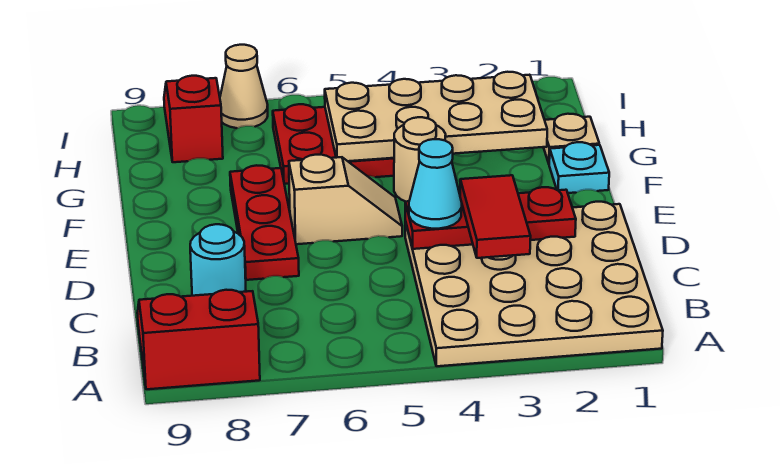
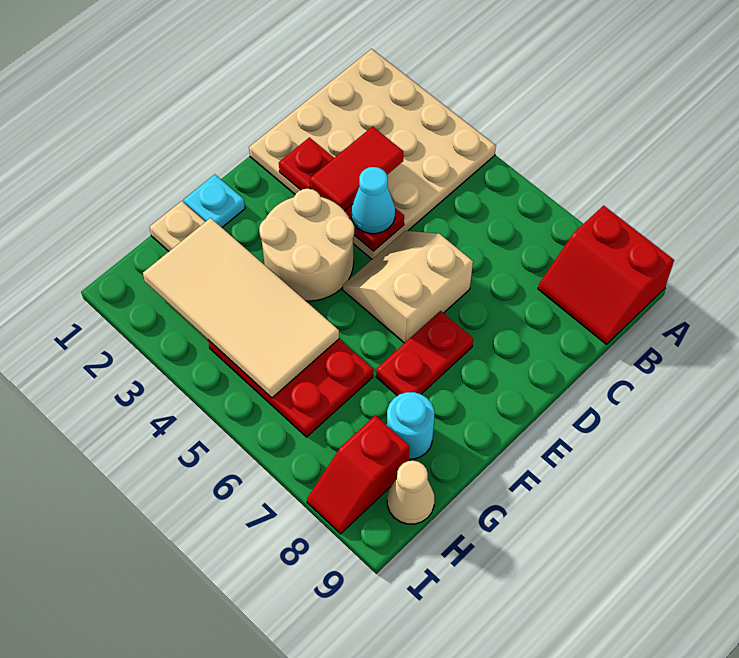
cyan round brick C8 level 1 -> cyan round brick G8 level 1
red plate D7:F7 level 1 -> red plate E7:F7 level 1
tan slope E5:E6 level 1 top 6 -> tan slope D5:E6 level 1 top 6
tan round brick F4 level 1 -> tan round brick E3:F4 level 1
tan plate G2:H5 level 2 -> tan tile G2:H5 level 2
tan cone I7 level 1 -> tan cone H9 level 1

